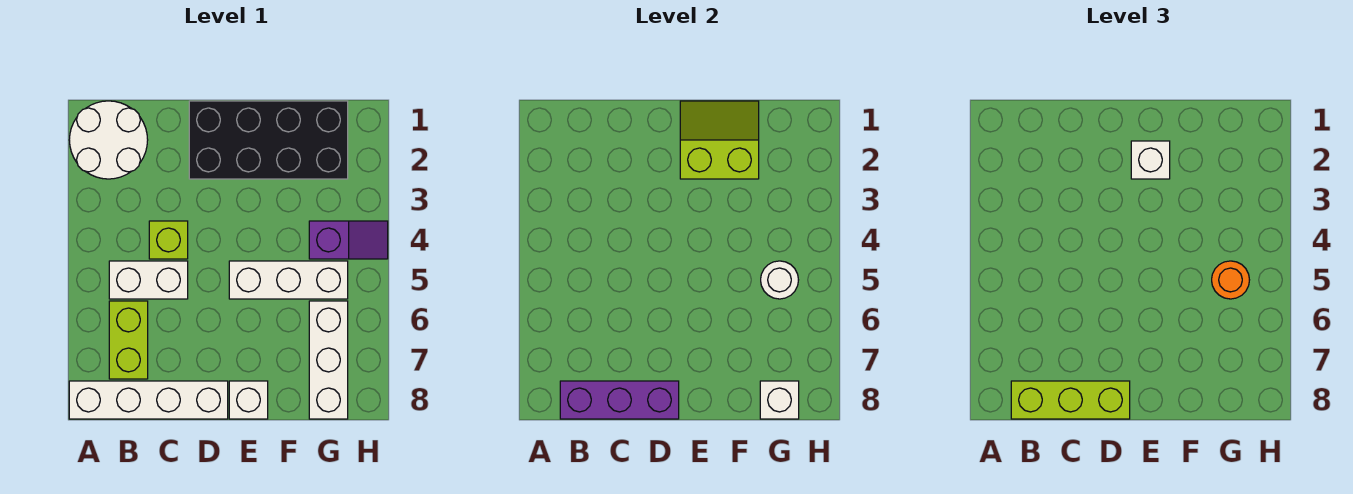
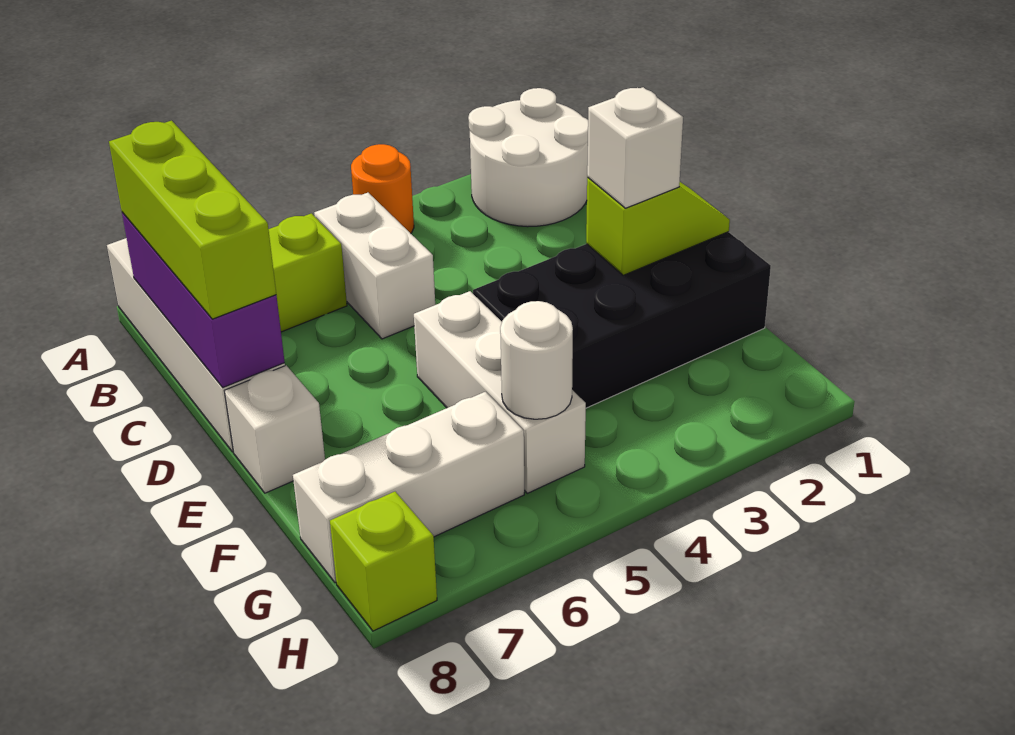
lime brick C4 level 1 -> lime brick H8 level 1
black brick D1:G2 level 1 -> black brick E1:F4 level 1
lime slope E1:F2 level 2 top 2 -> lime slope E1:E2 level 2 top 2
purple slope G4:H4 level 1 top G -> none
orange round brick G5 level 3 -> orange round brick A4 level 1
white brick G8 level 2 -> none

